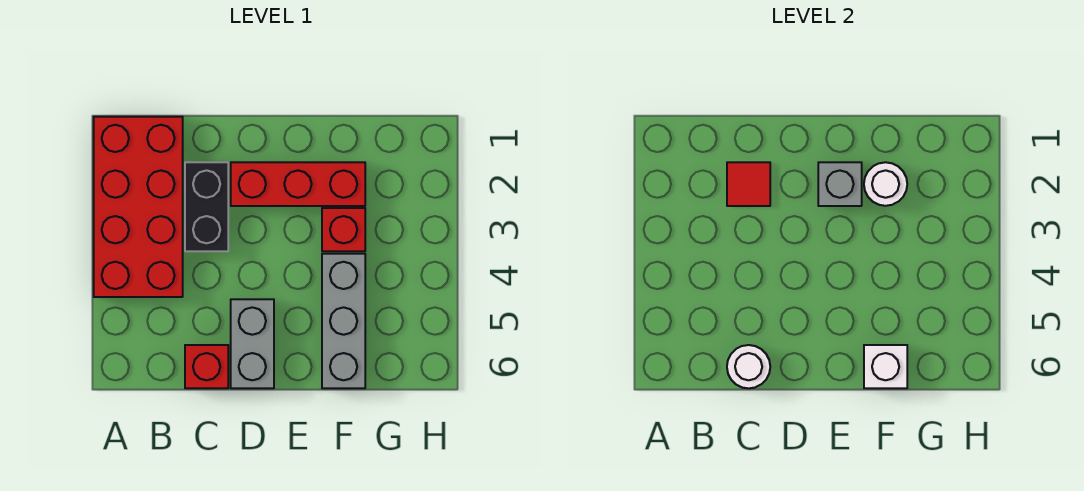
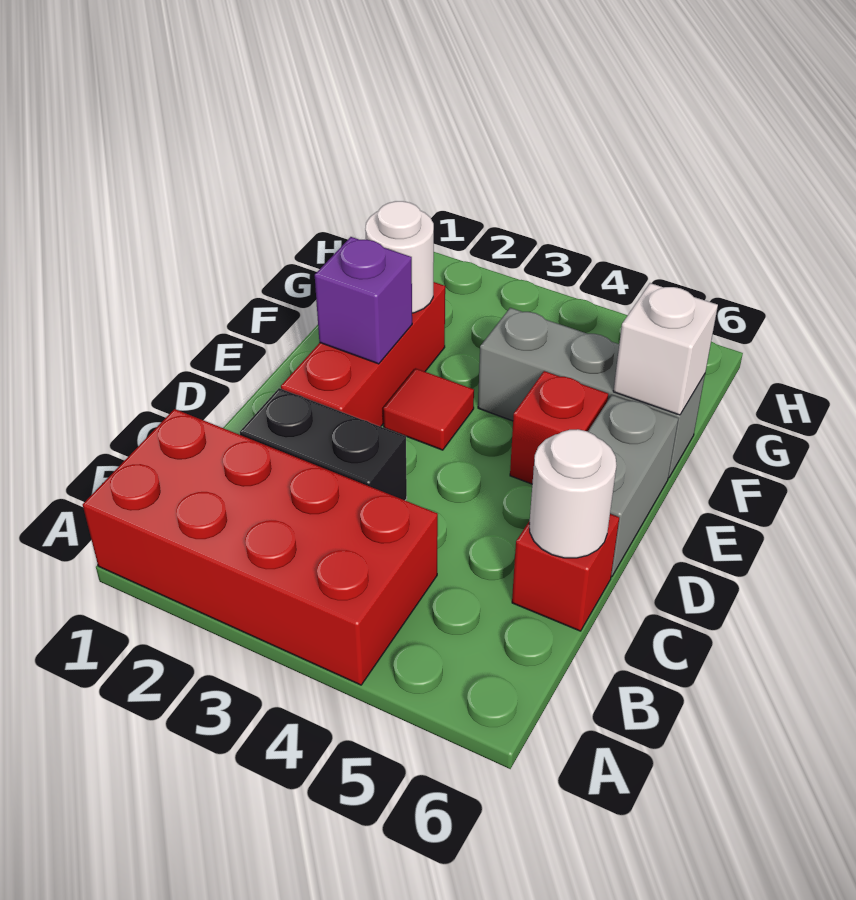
red tile C2 level 2 -> red tile E3 level 1
grey brick D5:D6 level 1 -> grey brick D6:E6 level 1
grey brick E2 level 2 -> purple brick E2 level 2
red brick F3 level 1 -> red brick E5 level 1

